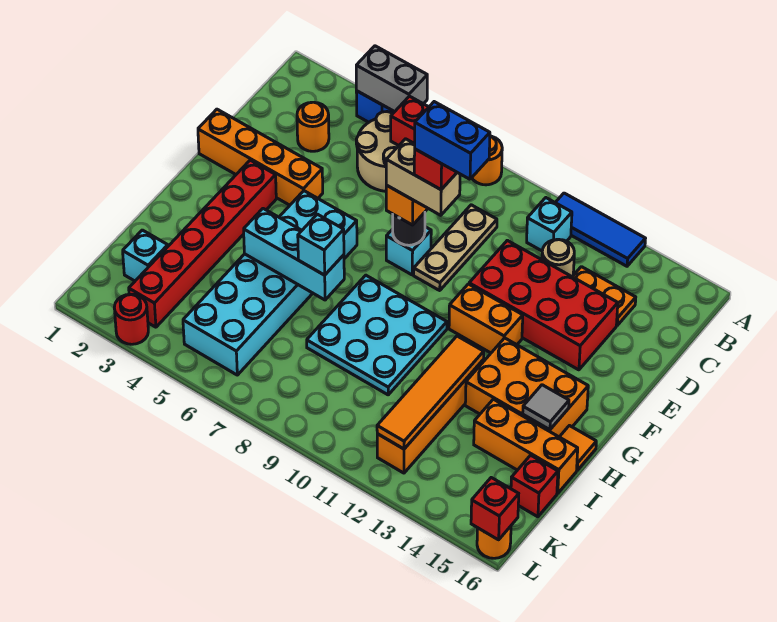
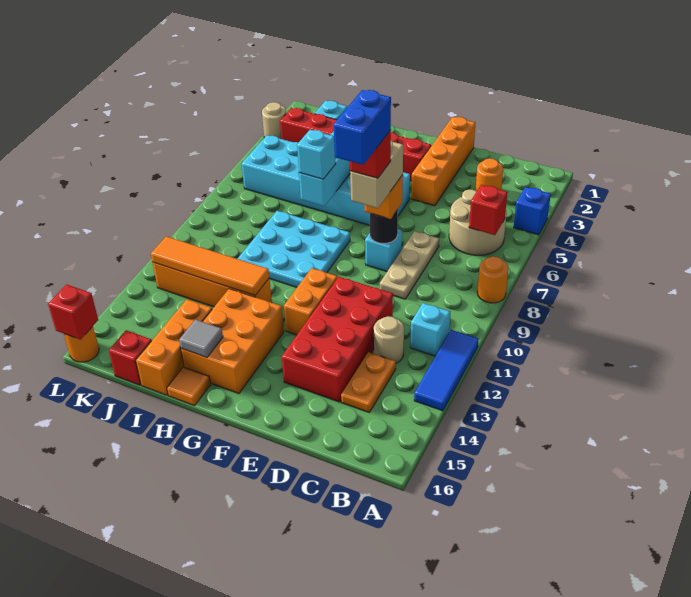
grey brick A4:A5 level 2 -> none
tan plate C9:E9 level 1 -> tan plate D7:D9 level 1
red round brick L3 level 1 -> tan round brick L3 level 1

